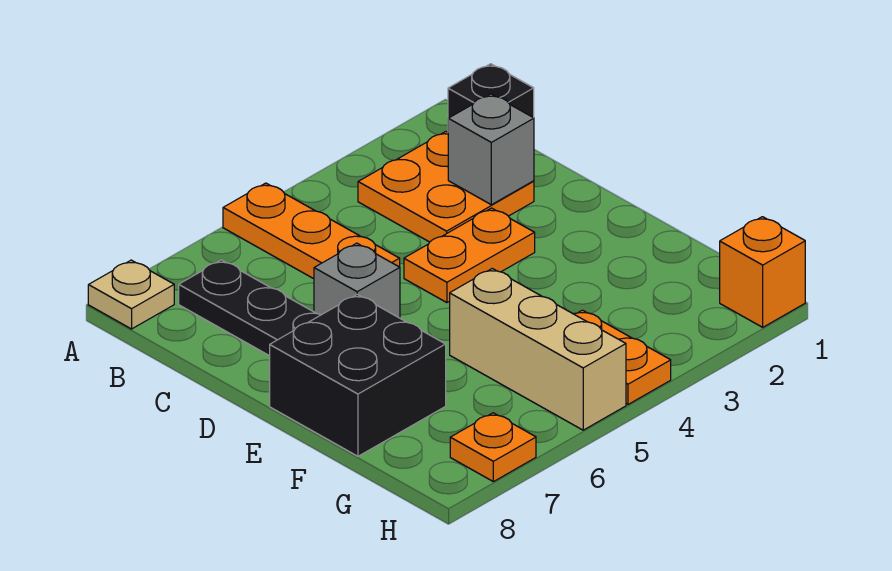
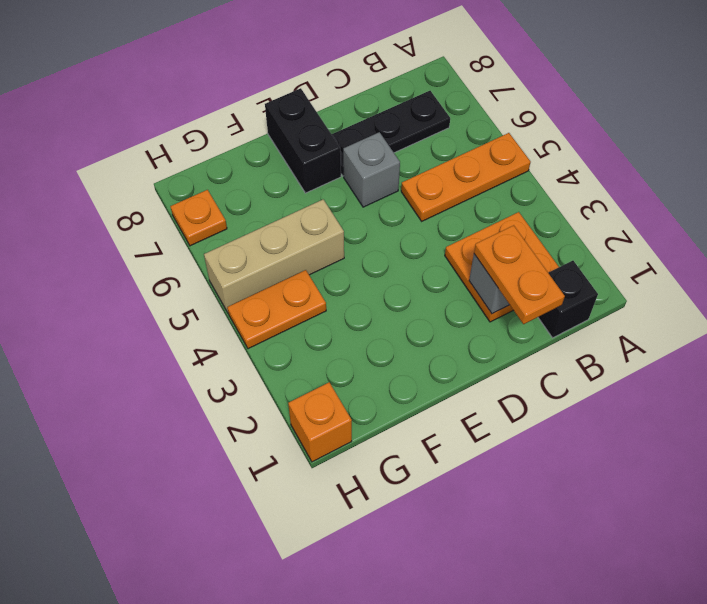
tan plate A8 level 1 -> none
orange plate D3:D4 level 1 -> orange plate C1:C2 level 3
black brick E7:F8 level 1 -> black brick E7:E8 level 1

